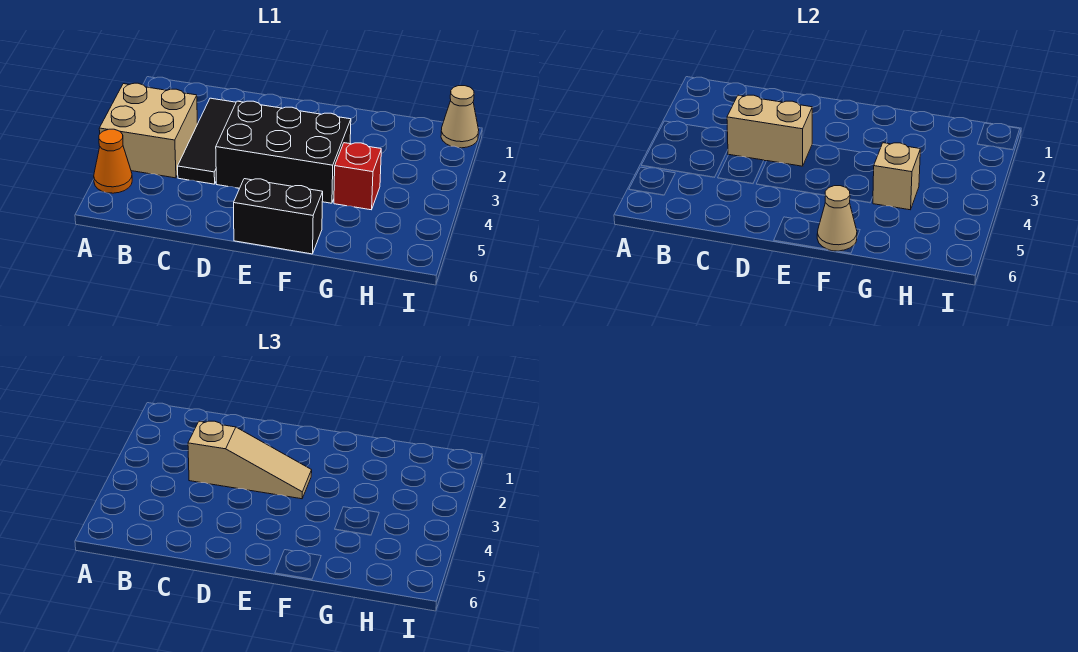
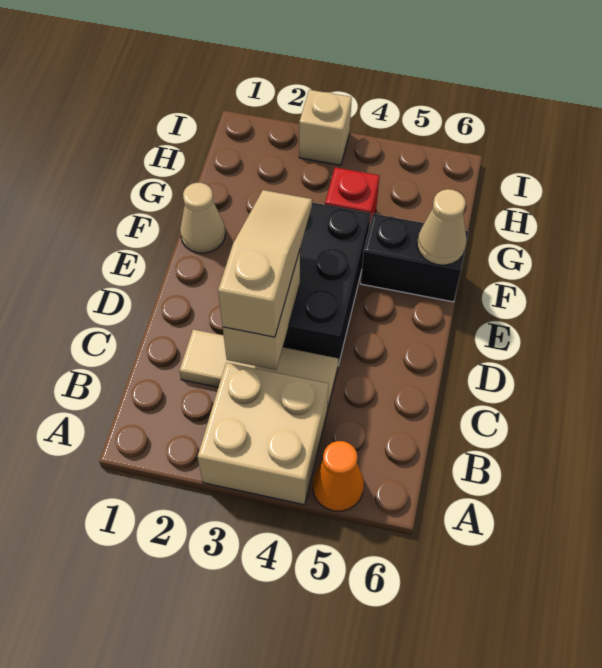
black tile C2:C4 level 1 -> tan tile C2:C4 level 1
black brick E6:F6 level 1 -> black brick F5:F6 level 1
tan brick G4 level 2 -> tan brick I3 level 1
tan cone I1 level 1 -> tan cone F1 level 1

